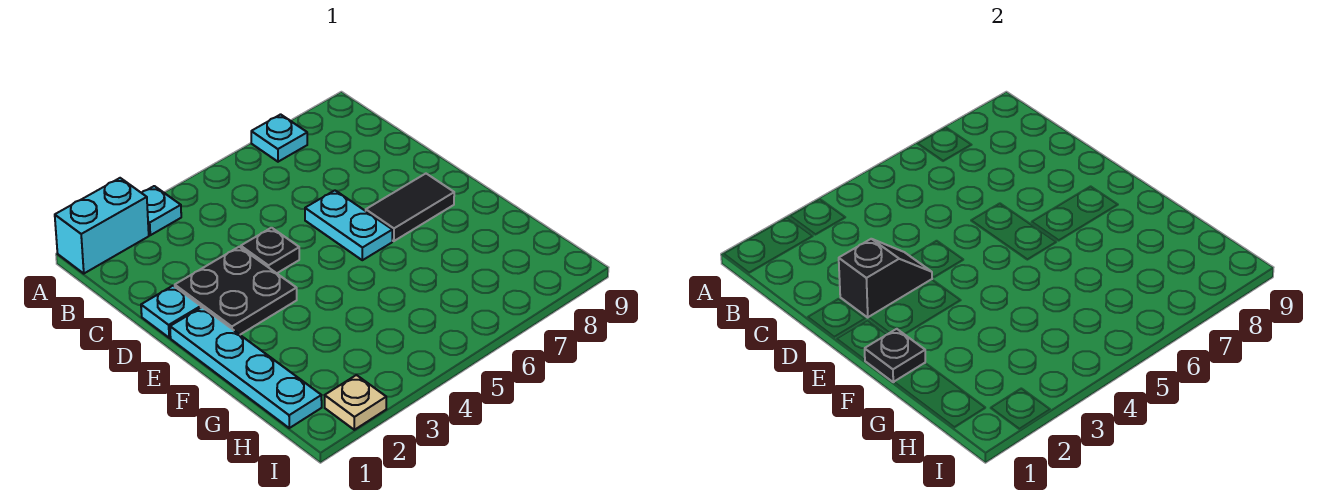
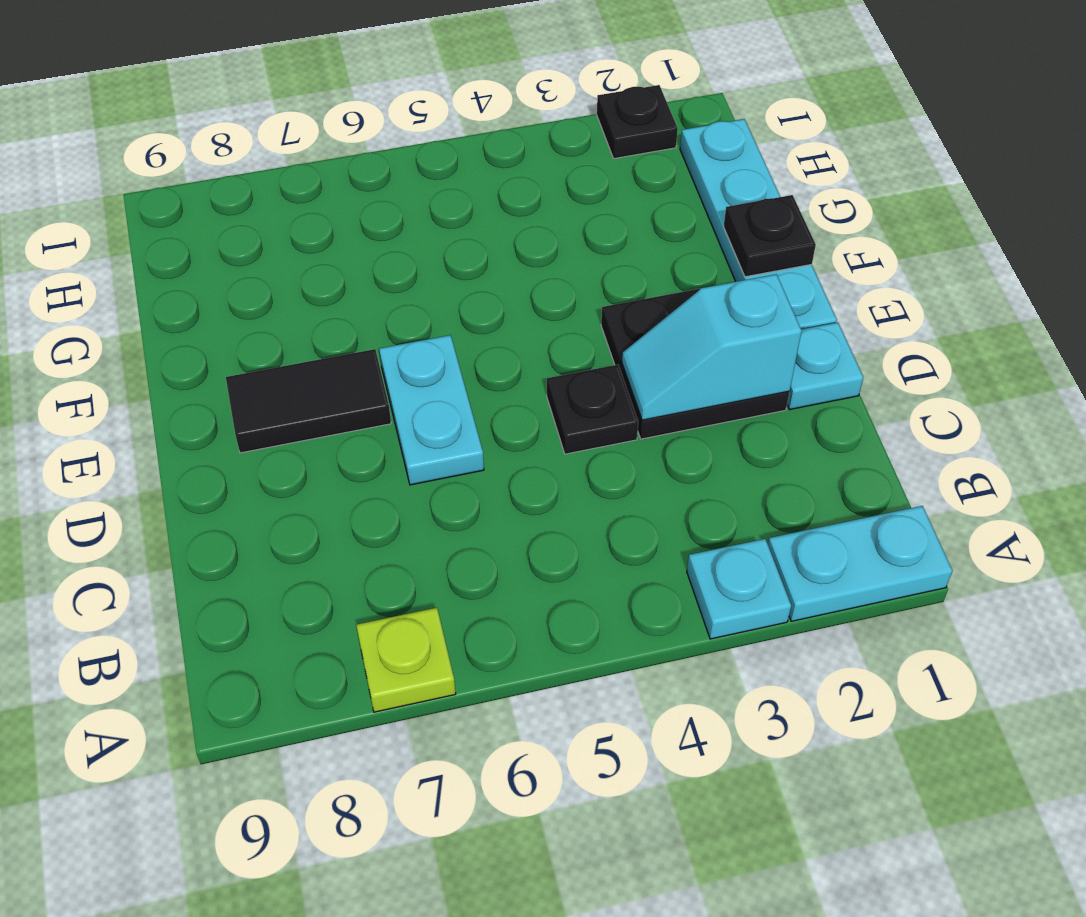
cyan brick A1:A2 level 1 -> cyan plate A1:A2 level 1
cyan plate A7 level 1 -> lime plate A7 level 1
black slope D2:D3 level 2 top 2 -> cyan slope D2:D3 level 2 top 2
tan plate I2 level 1 -> black plate I2 level 1

